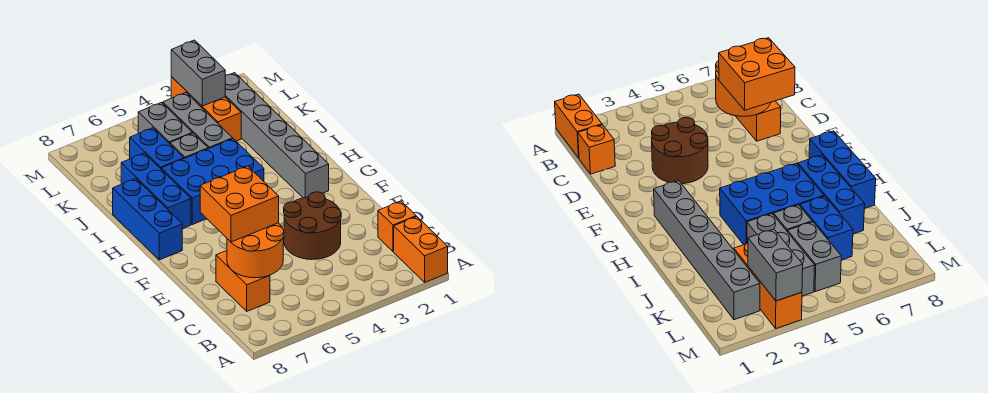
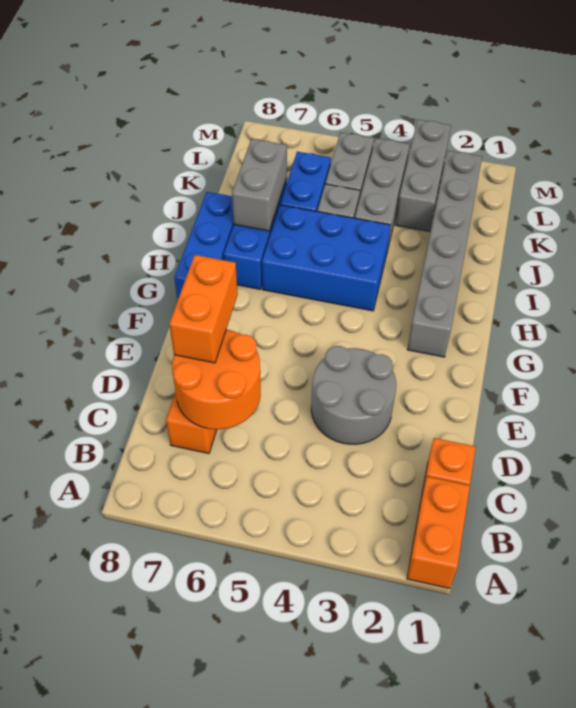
brown round brick D3:E4 level 1 -> grey round brick D3:E4 level 1
orange brick D6:E7 level 3 -> orange brick D7:E7 level 3
orange brick K3:M3 level 1 -> grey brick K3:M3 level 1
grey brick L3:M3 level 2 -> grey brick I7:J7 level 2

